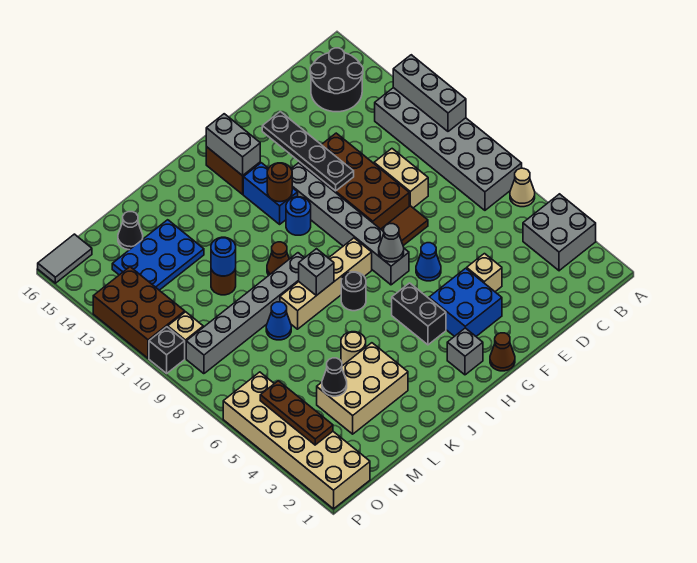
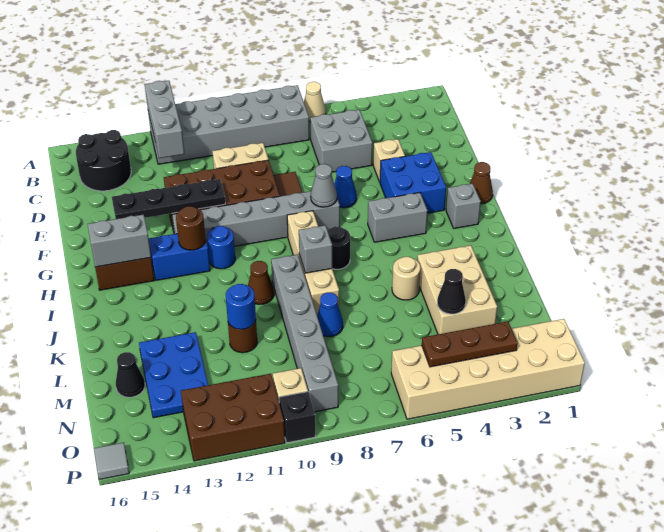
grey brick A3:B4 level 1 -> grey brick C5:D6 level 1
grey brick A10:A12 level 2 -> grey brick A12:C12 level 2
black brick H4:H5 level 1 -> grey brick H4:H5 level 1
grey tile O16:P16 level 1 -> grey tile P16 level 1

